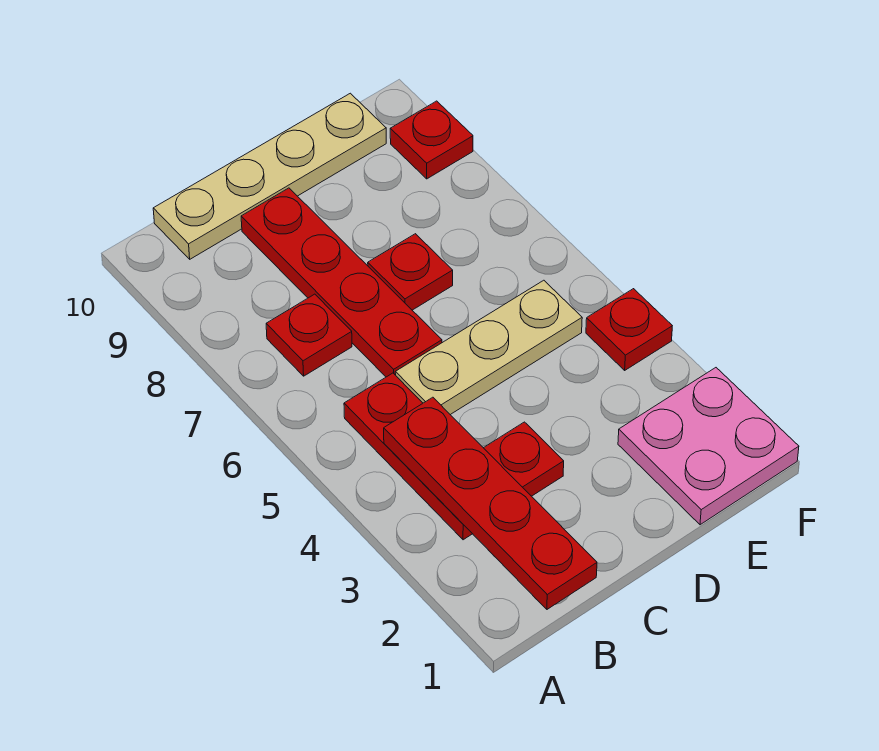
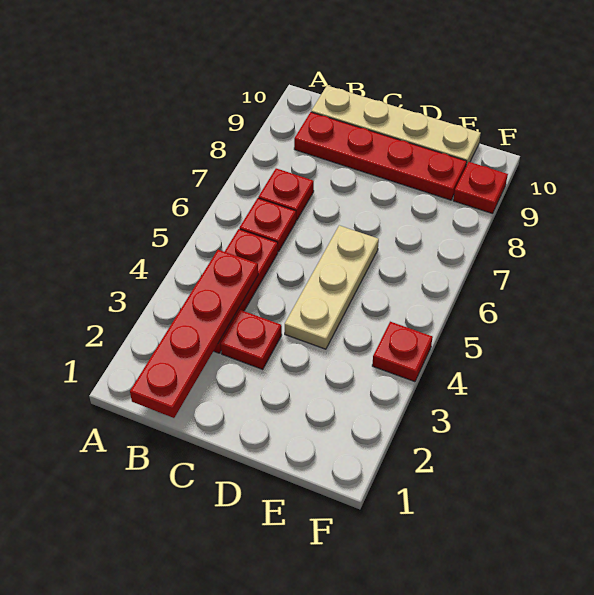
tan plate C5:E5 level 1 -> tan plate D4:D6 level 1
red plate C6:C9 level 1 -> red plate B9:E9 level 1
red plate D7 level 1 -> red plate B6 level 1
pink plate E1:F2 level 1 -> none

